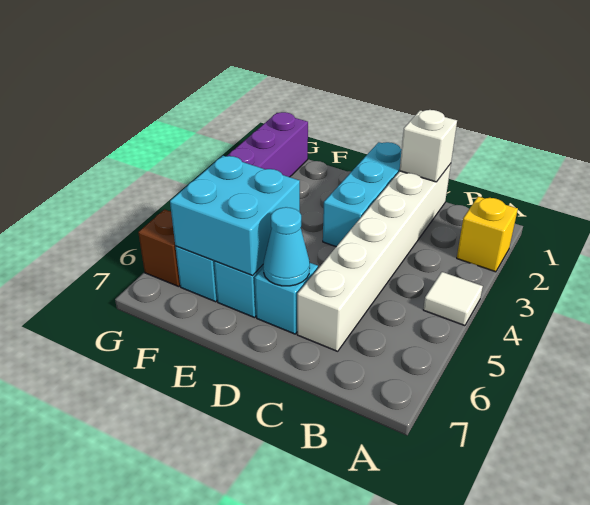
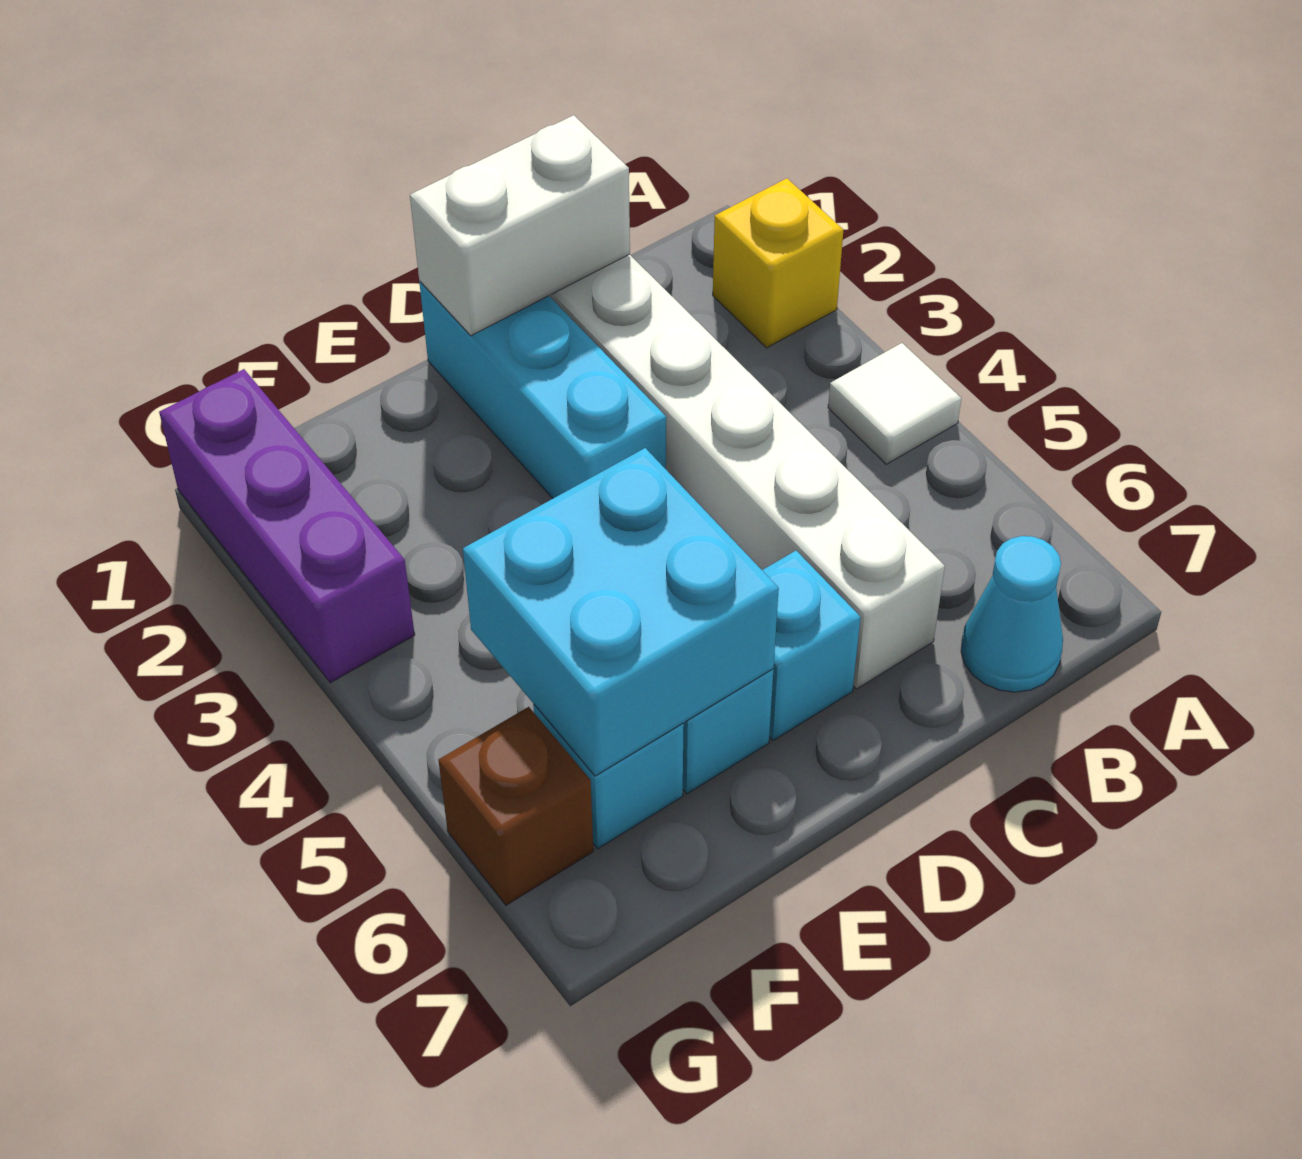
white brick C1 level 2 -> white brick C1:D1 level 2
cyan cone D6 level 2 -> cyan cone B7 level 1

